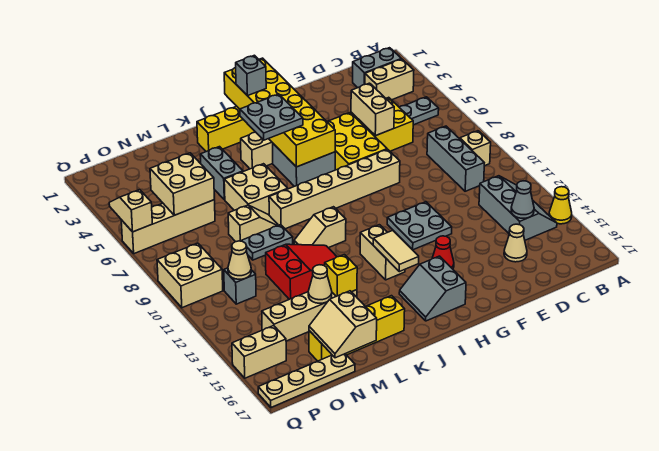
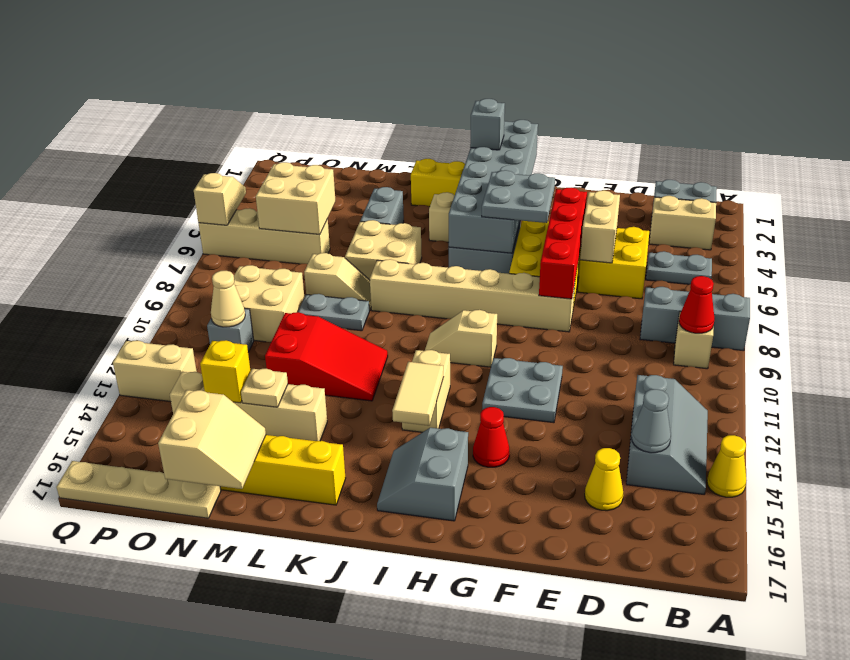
none -> red cone B9 level 2
grey brick C8:C10 level 1 -> grey brick A8:C8 level 1
tan cone D15 level 1 -> yellow cone D15 level 1
none -> red brick F5:F8 level 2
yellow brick H1:I6 level 2 -> grey brick H1:I6 level 2
grey plate I4:J5 level 3 -> grey plate G5:H6 level 3
tan slope J10:K10 level 1 top J -> tan slope H10:I10 level 1 top H
yellow brick L14 level 2 -> yellow brick N14 level 2
tan cone M14 level 2 -> tan plate M14 level 2
tan slope M16:N17 level 2 top M -> tan slope M16:N17 level 2 top N
tan brick P9:Q10 level 1 -> tan brick N9:O10 level 1
tan brick P15:Q15 level 1 -> tan brick P13:Q13 level 1

